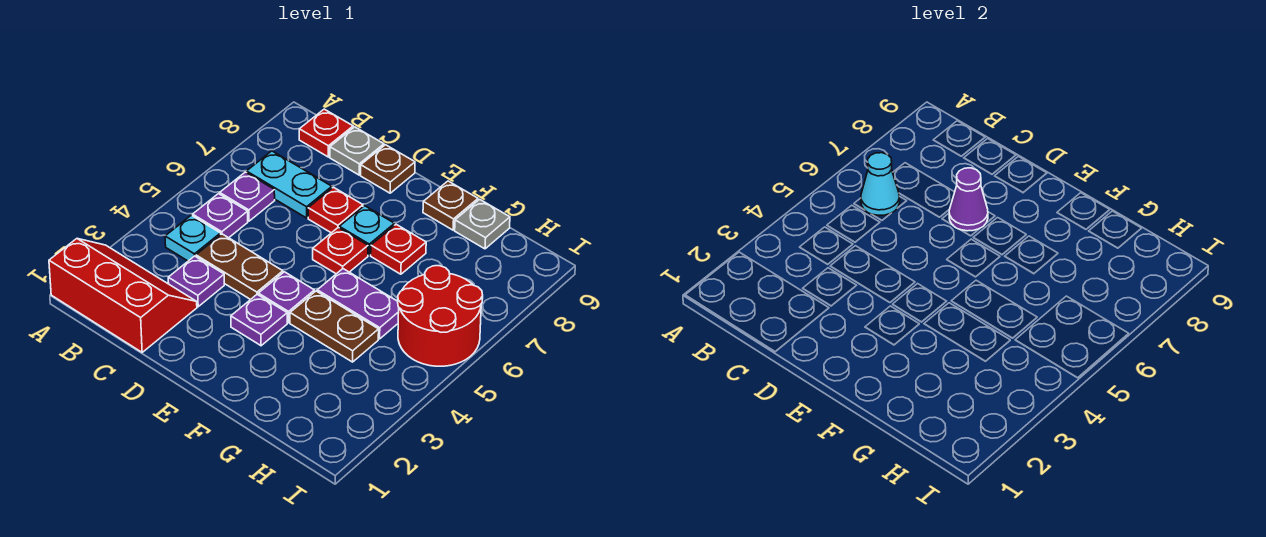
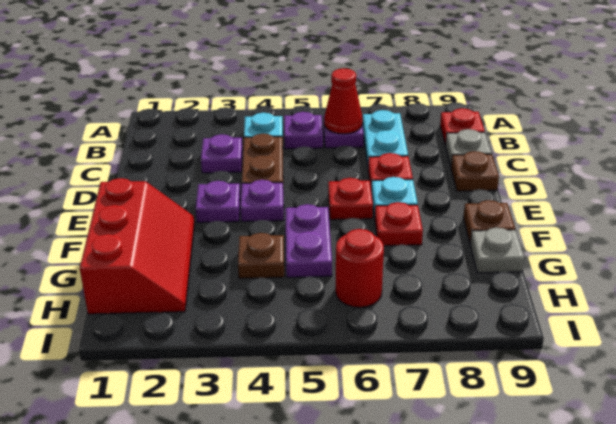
red slope A1:C2 level 1 top 1 -> red slope F1:H2 level 1 top 1
cyan cone B6 level 2 -> red cone B6 level 2
purple cone D7 level 2 -> none
brown plate F4:G4 level 1 -> brown plate G4 level 1
red round brick H5:I6 level 1 -> red round brick H6 level 1

